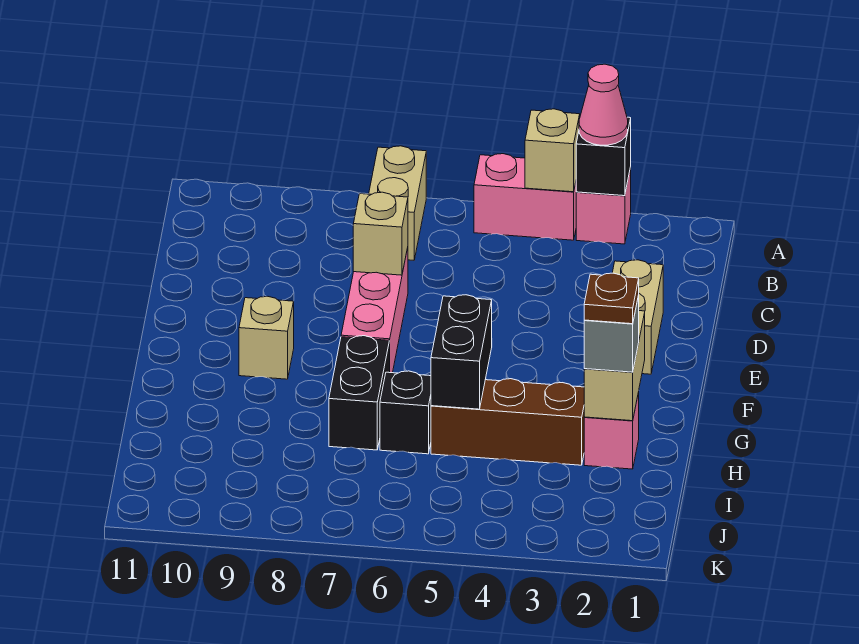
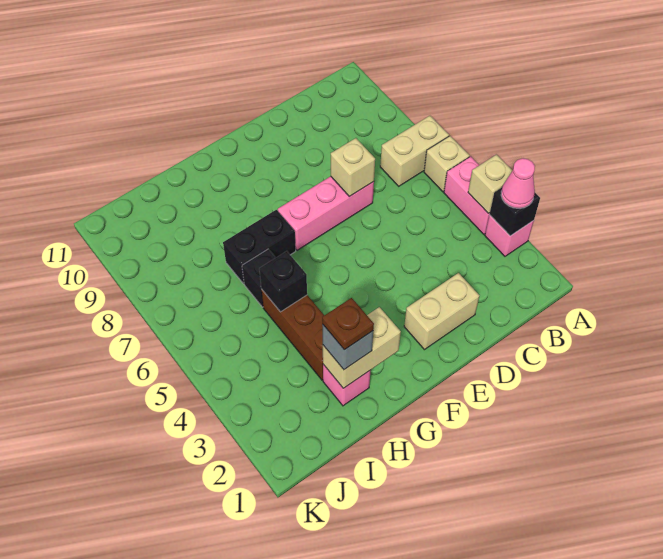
tan brick F9 level 1 -> tan brick A6 level 1
black brick G5:H5 level 2 -> black brick H5 level 2

